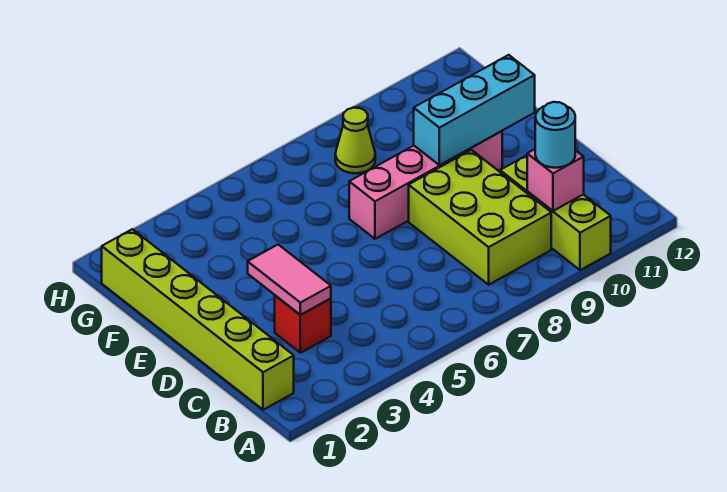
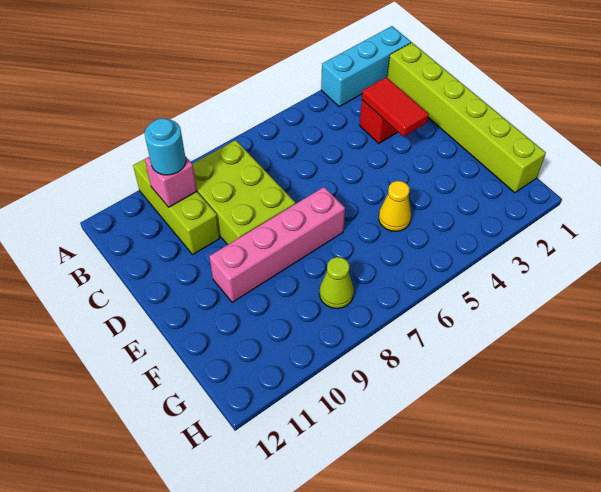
pink tile C3:D3 level 2 -> red tile C3:D3 level 2
cyan brick E9:E11 level 2 -> cyan brick A1:A3 level 1
none -> yellow cone F5 level 1

